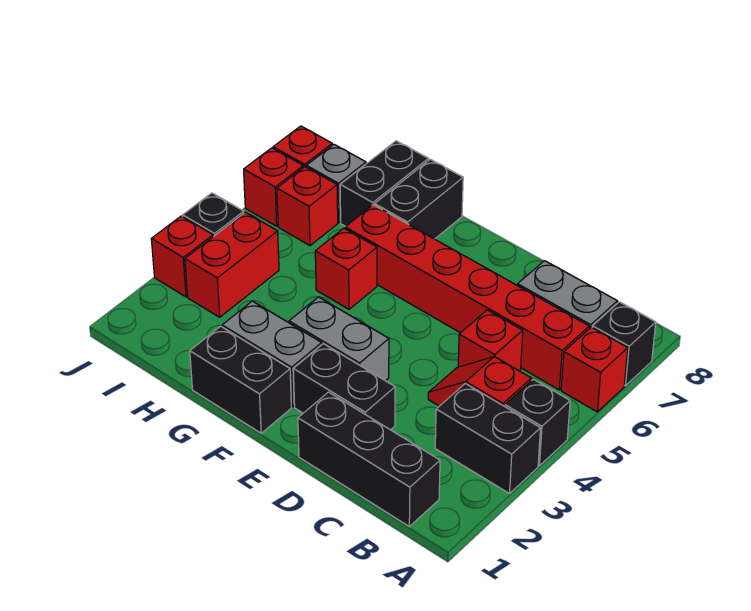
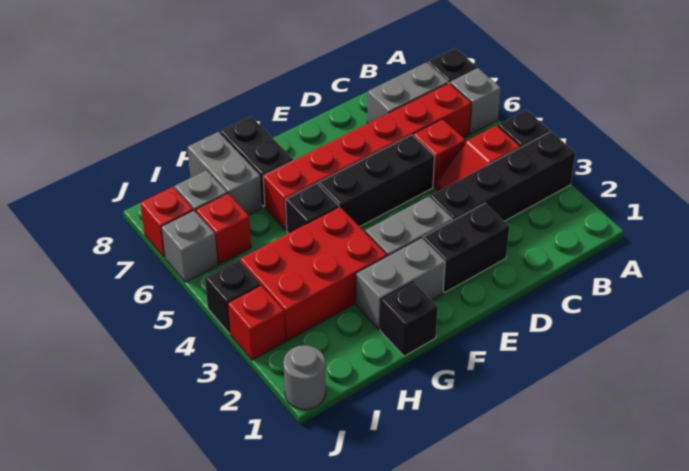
black brick A3:B3 level 1 -> black brick A3:D3 level 1
red brick A6 level 1 -> grey brick A6 level 1
black brick B1:D1 level 1 -> black brick D5:F5 level 1
black brick F1:G1 level 1 -> black brick G1 level 1
red brick G5 level 1 -> black brick G5 level 1
black brick H7:H8 level 1 -> grey brick H7:H8 level 1
red brick I3:I4 level 1 -> red brick G3:I4 level 1
none -> grey round brick J1 level 1
red brick J6 level 1 -> grey brick J6 level 1

